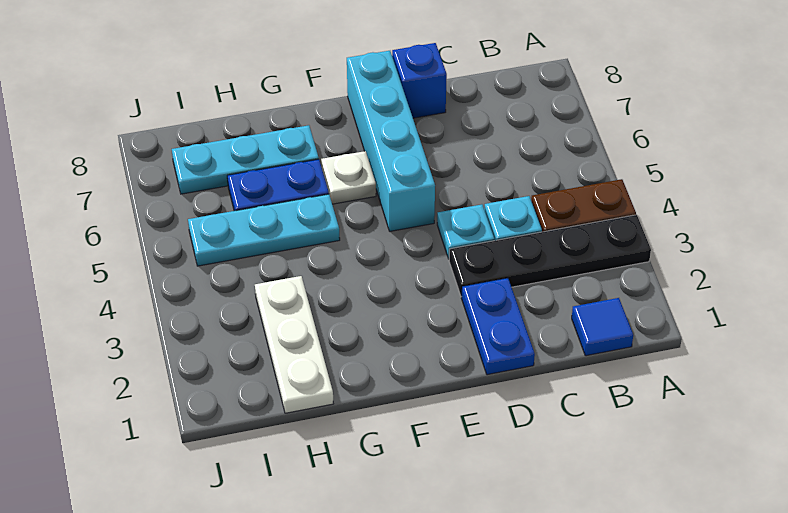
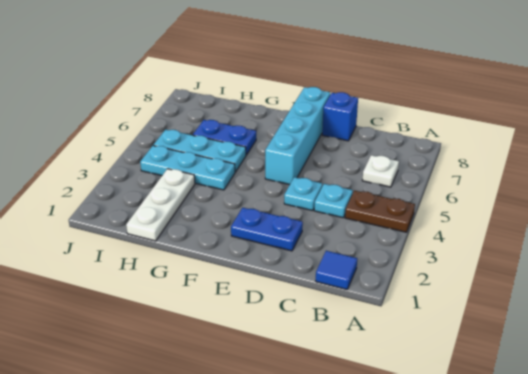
black plate A3:D3 level 1 -> none
blue plate D1:D2 level 1 -> blue plate D2:E2 level 1
white plate F6 level 1 -> white plate B6 level 1
cyan plate G7:I7 level 1 -> cyan plate G4:I4 level 1

